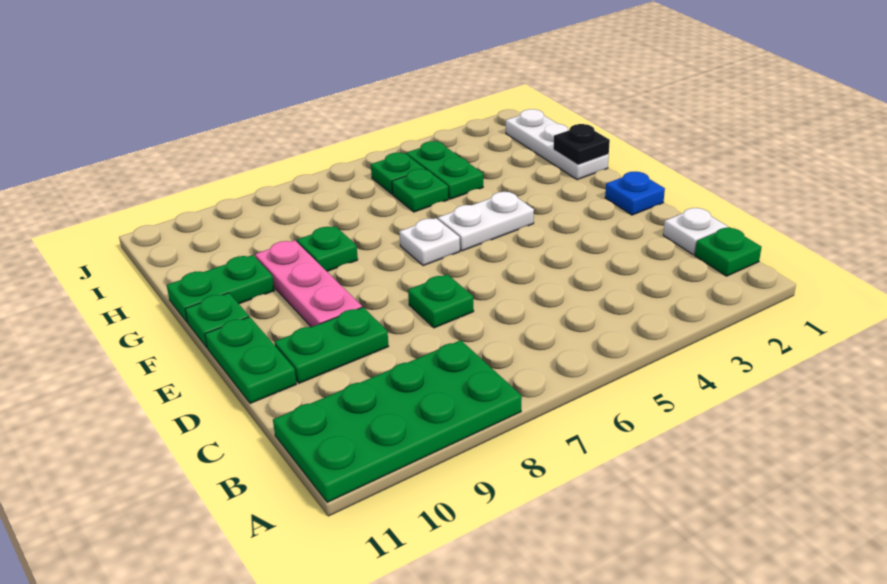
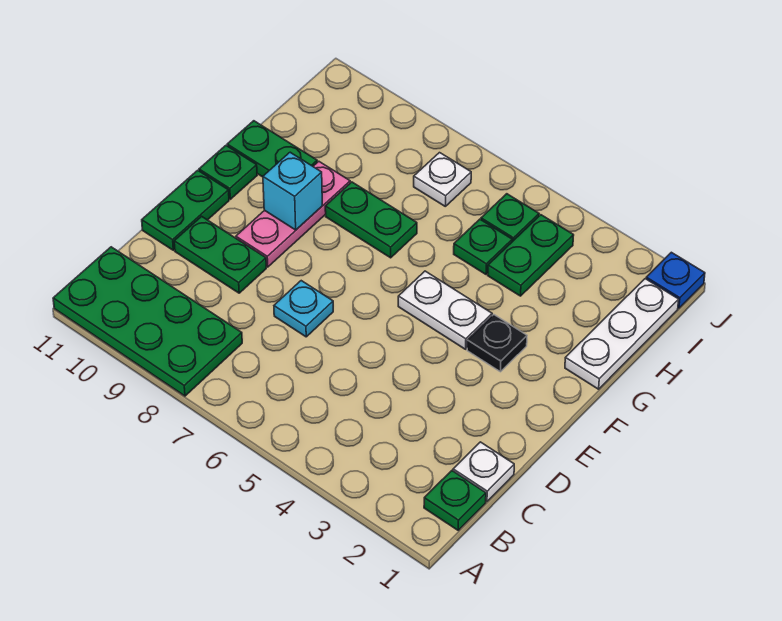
green plate D7 level 1 -> cyan plate D7 level 1
blue plate E1 level 1 -> blue plate J1 level 1
white plate F6 level 1 -> white plate I7 level 1
none -> cyan brick F9 level 2
black plate G1 level 2 -> black plate F3 level 1
green plate G8 level 1 -> green plate G7:G8 level 1

